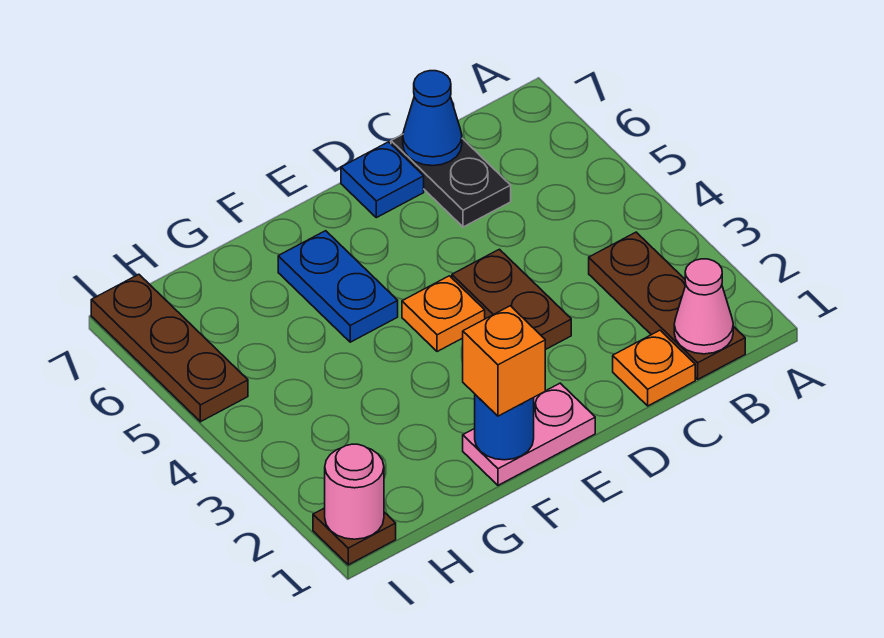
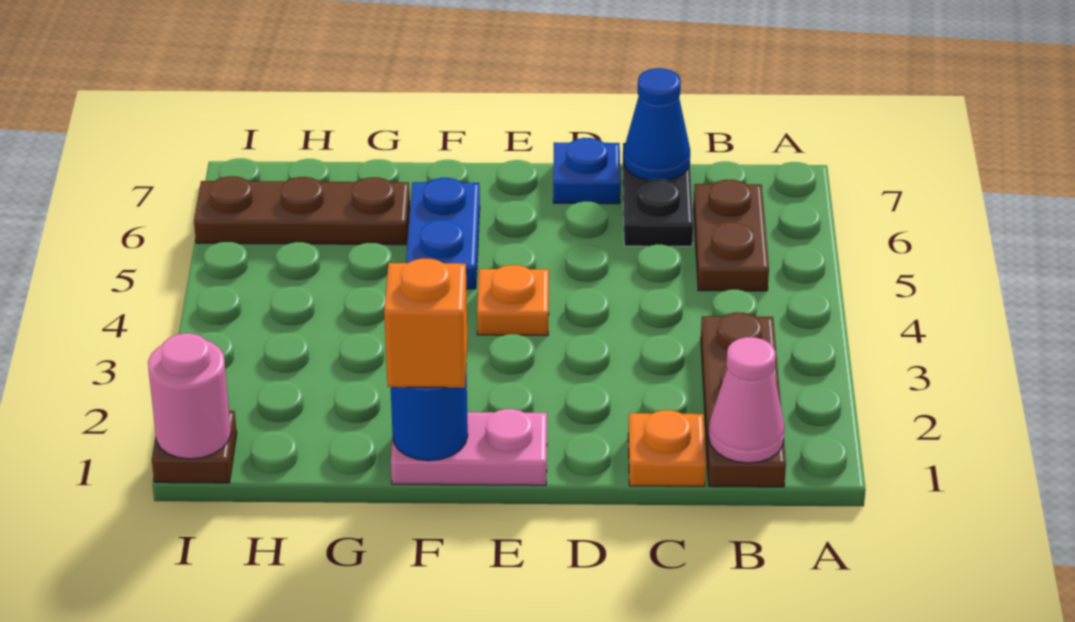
brown plate D3:D4 level 1 -> brown plate B5:B6 level 1
brown plate I5:I7 level 1 -> brown plate G6:I6 level 1

